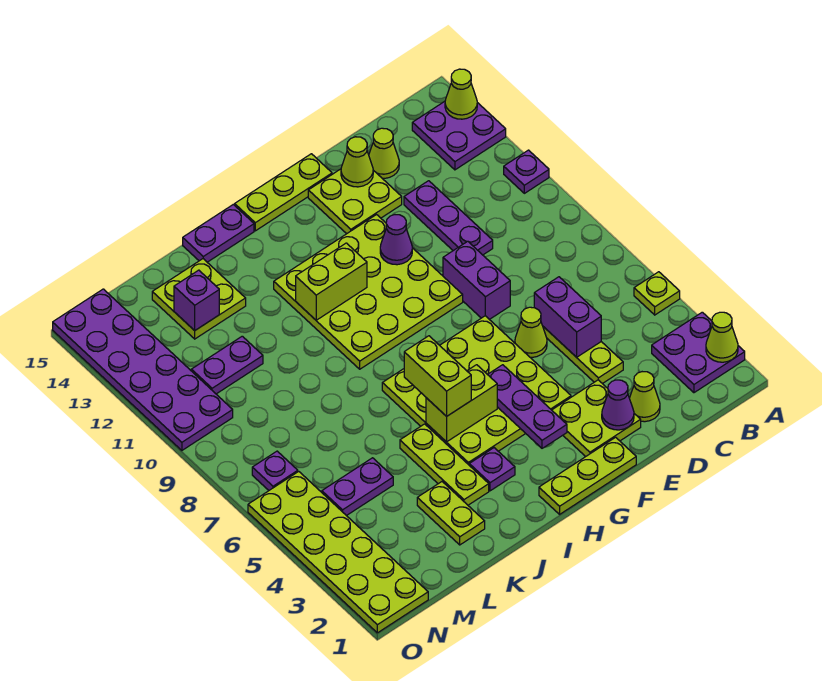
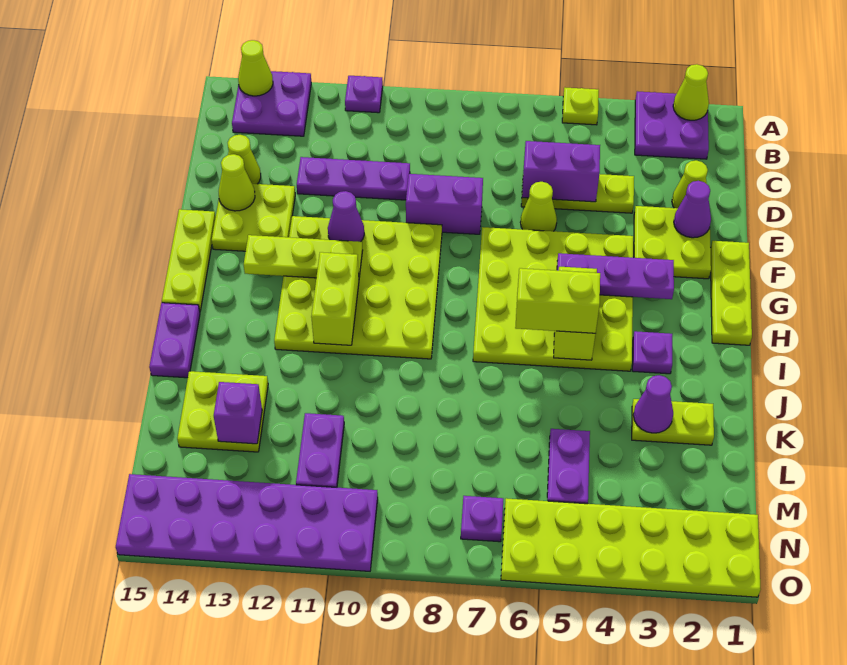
lime plate J3:J5 level 1 -> lime plate G11:G13 level 2
none -> purple cone K3 level 2

